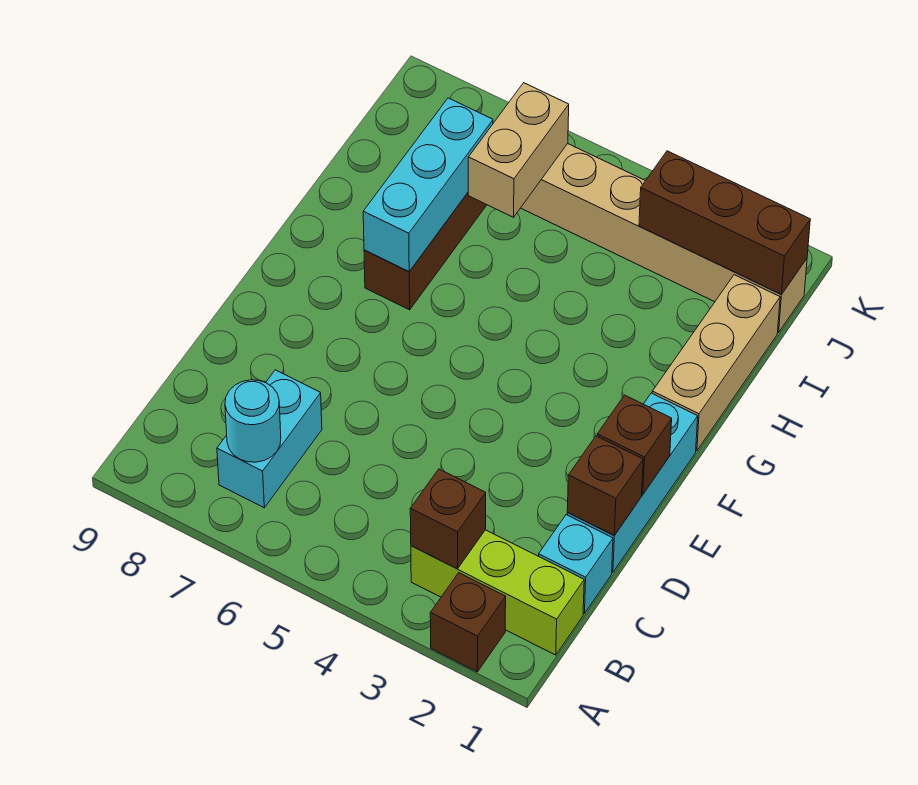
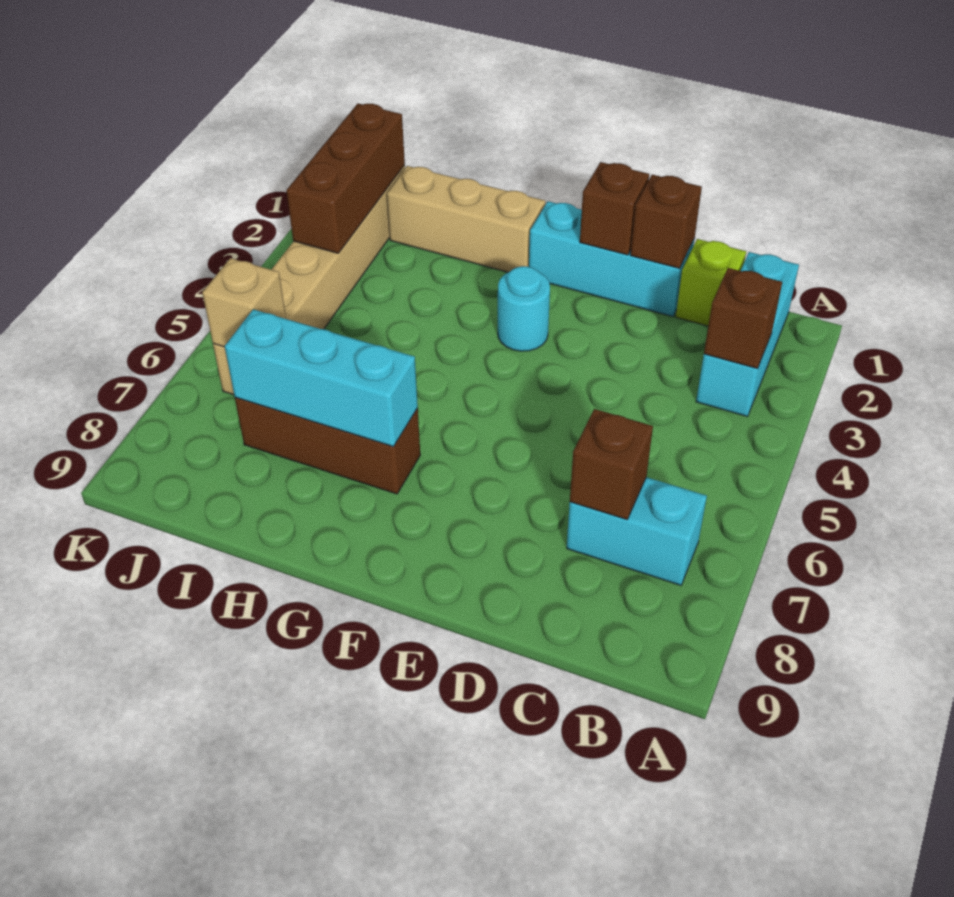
brown brick A2 level 1 -> brown brick C7 level 2
lime brick B1:B3 level 1 -> cyan brick B1:B3 level 1
cyan round brick B7 level 2 -> cyan round brick F3 level 1
cyan brick C1 level 1 -> lime brick C1 level 1
tan brick I6:J6 level 2 -> tan brick J6 level 2

